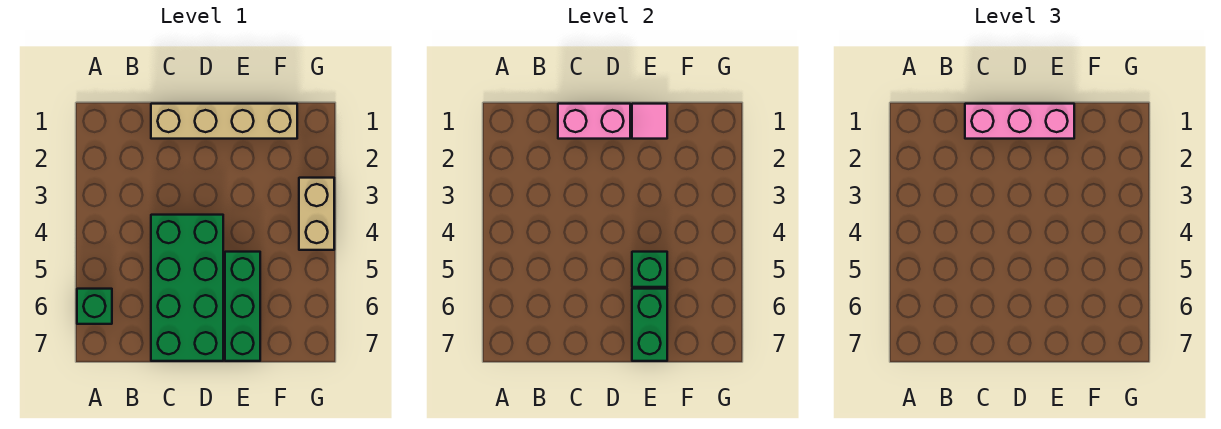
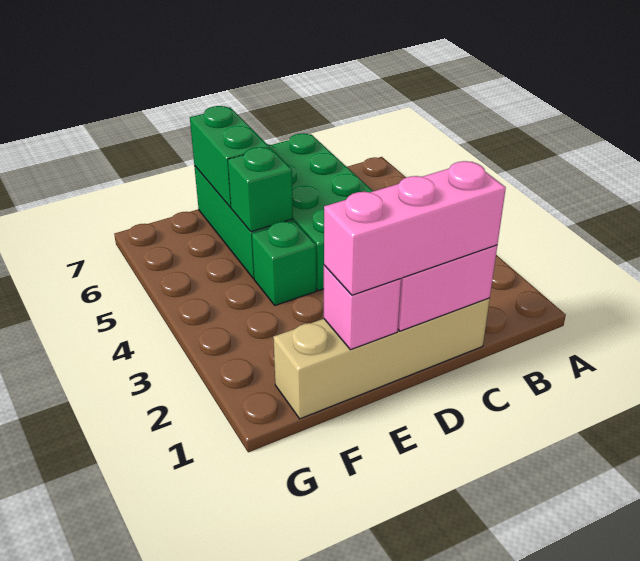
green brick A6 level 1 -> green brick E4 level 1
pink tile E1 level 2 -> pink brick E1 level 2
tan brick G3:G4 level 1 -> none

